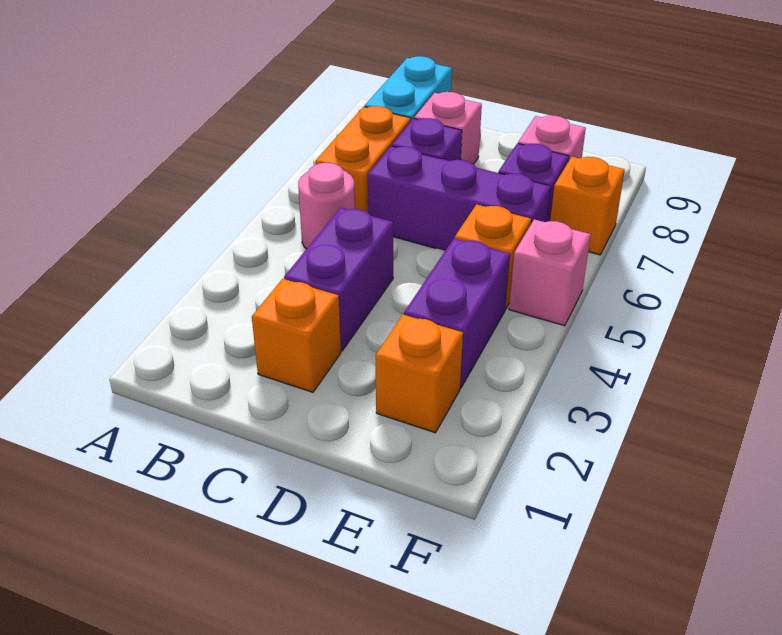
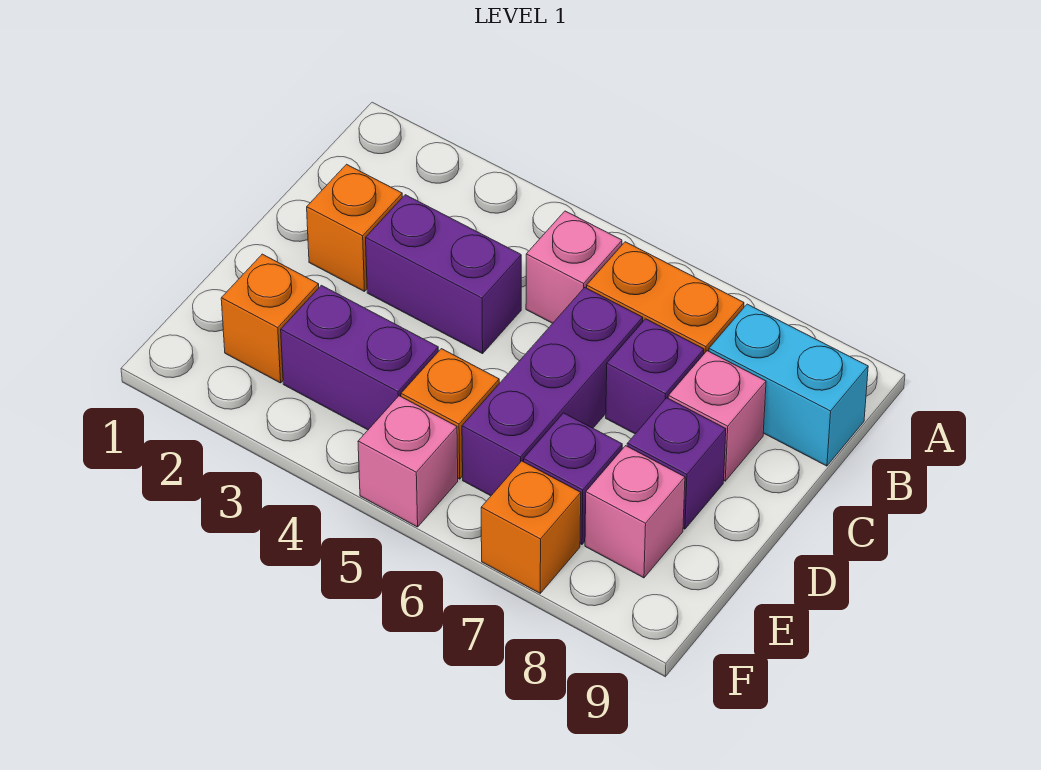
pink round brick B5 level 1 -> pink brick B5 level 1
none -> purple brick D8 level 1

